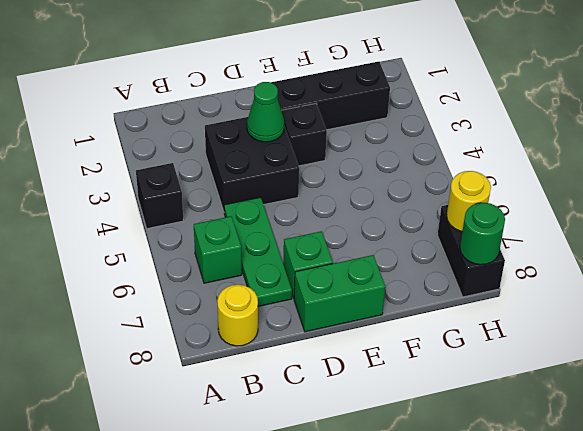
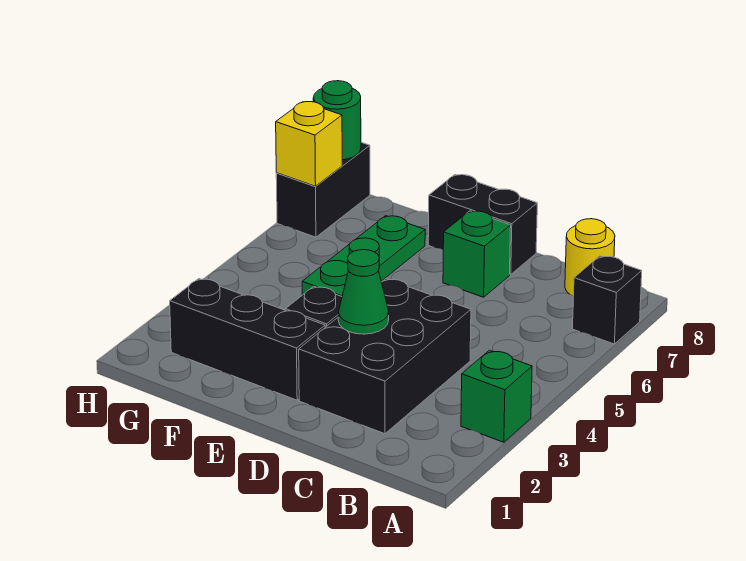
black brick A4 level 1 -> black brick A7 level 1
green brick B6 level 1 -> green brick A3 level 1
black brick C3:D4 level 1 -> black brick C2:D4 level 1
green plate C5:C7 level 1 -> green plate F5:F7 level 1
green brick D8:E8 level 1 -> black brick D8:E8 level 1
yellow round brick H7 level 2 -> yellow brick H7 level 2

